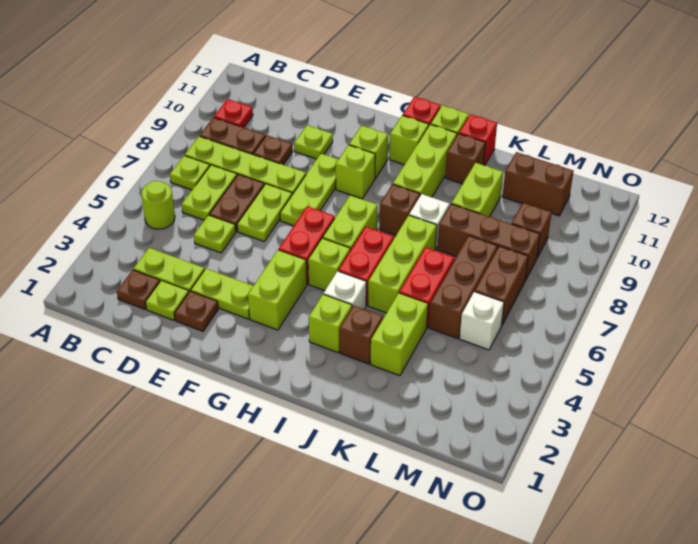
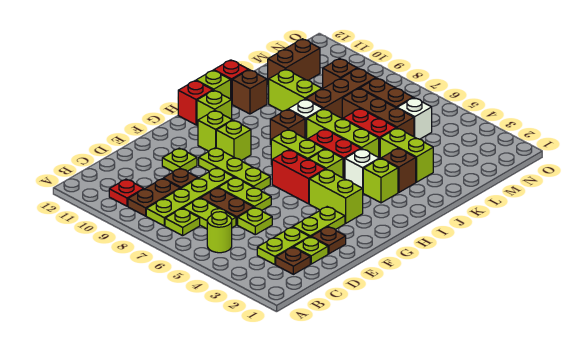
lime brick I9:I11 level 1 -> none

